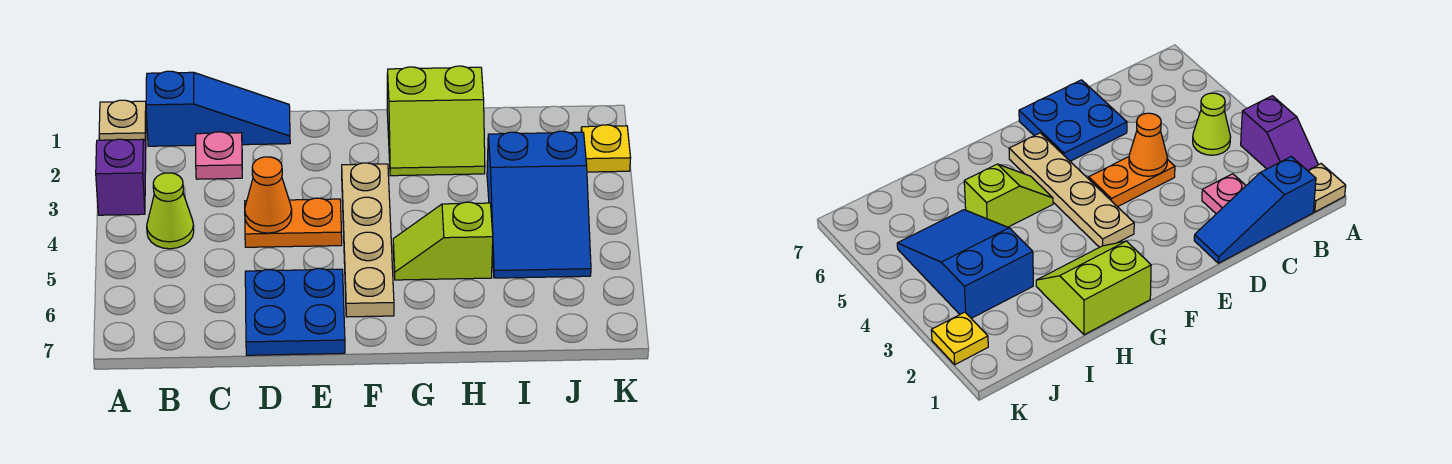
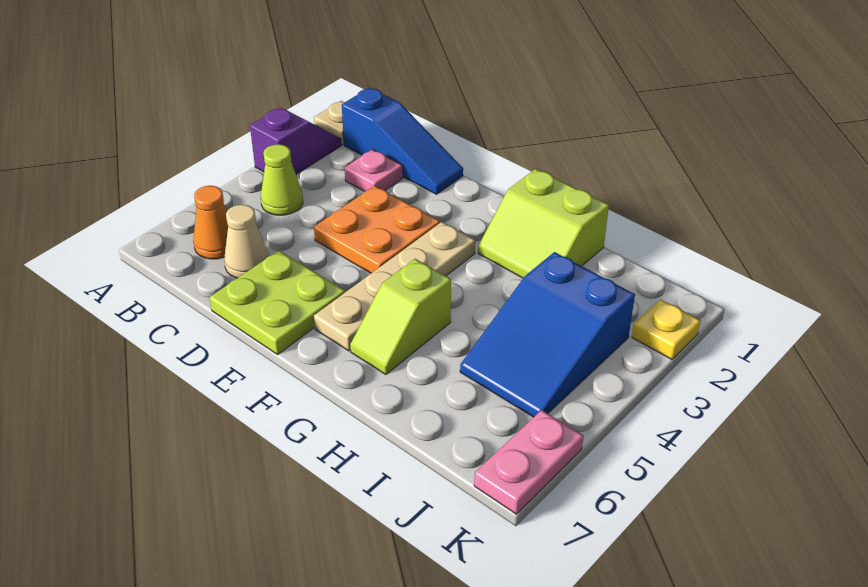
none -> tan cone C6 level 1
orange plate D4:E4 level 1 -> orange plate D3:E4 level 1
orange cone D4 level 2 -> orange cone B6 level 1
blue plate D6:E7 level 1 -> lime plate D6:E7 level 1
lime slope G5:H5 level 1 top H -> lime slope G5:G6 level 1 top 5
none -> pink plate K6:K7 level 1

